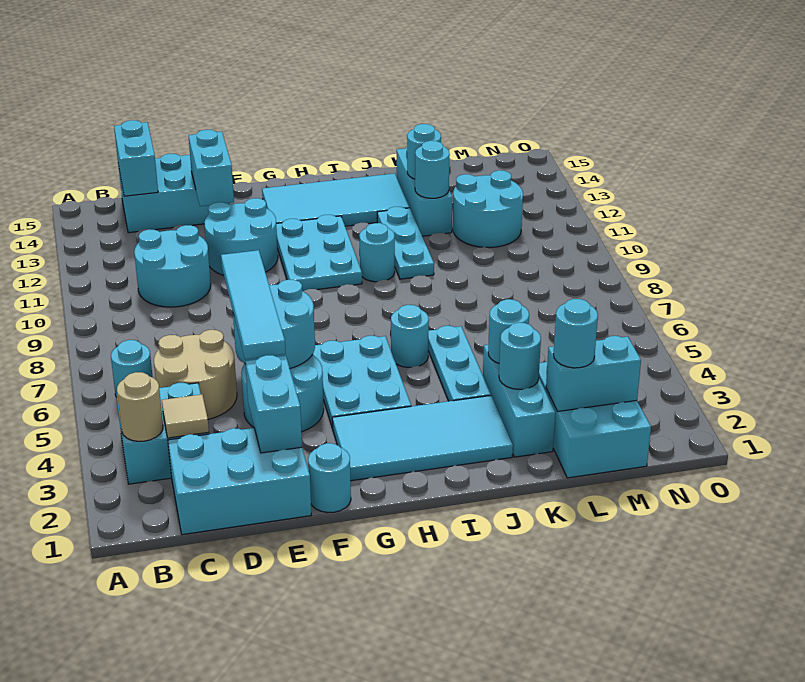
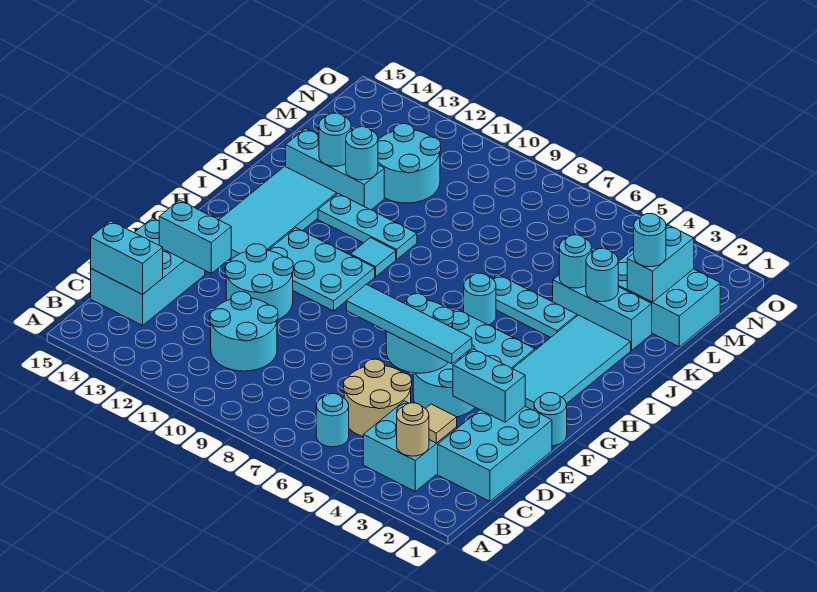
cyan round brick I10 level 1 -> cyan tile I10 level 1

